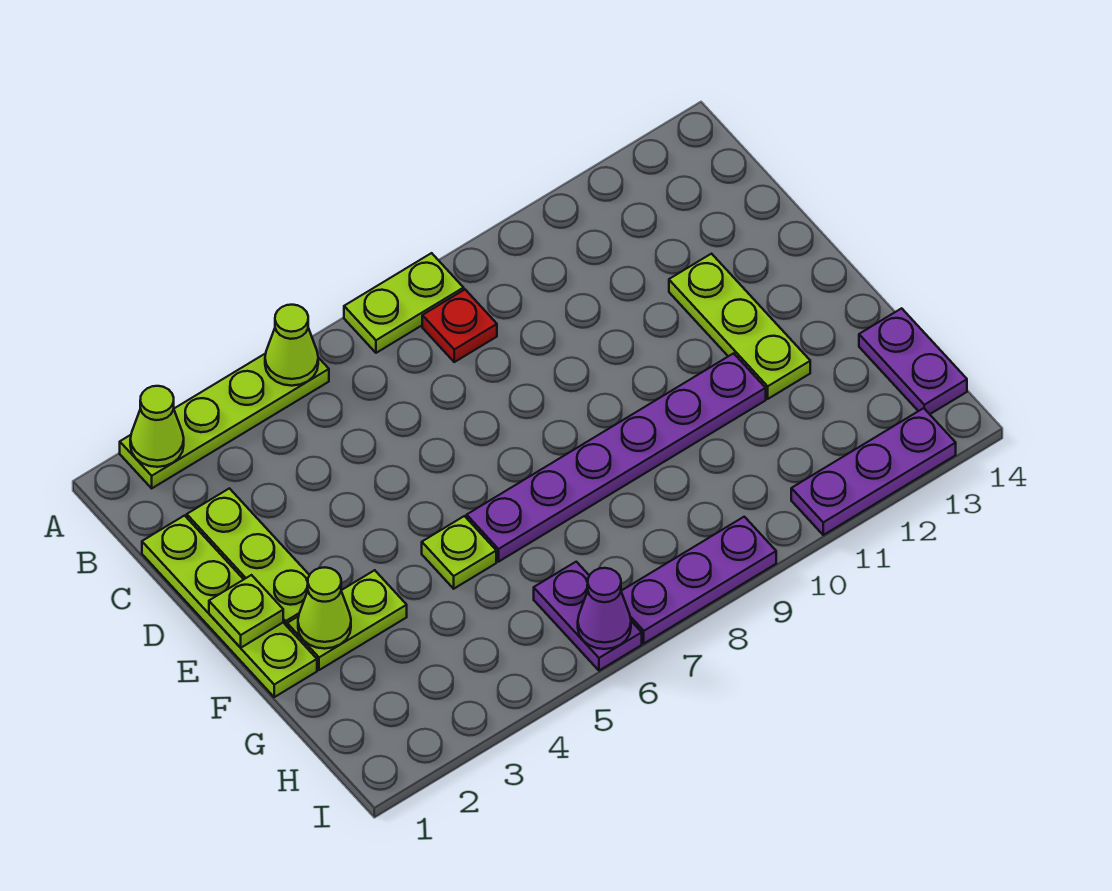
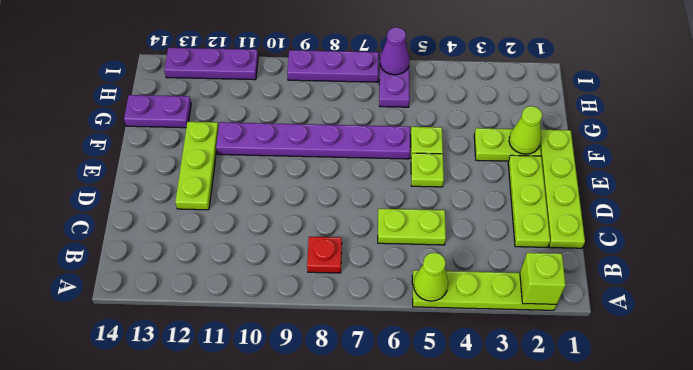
lime cone A2 level 2 -> lime brick A2 level 2
lime plate A7:A8 level 1 -> lime plate C5:C6 level 1
lime plate E1 level 2 -> lime plate E5 level 1
purple plate G14:H14 level 1 -> purple plate G13:G14 level 1

